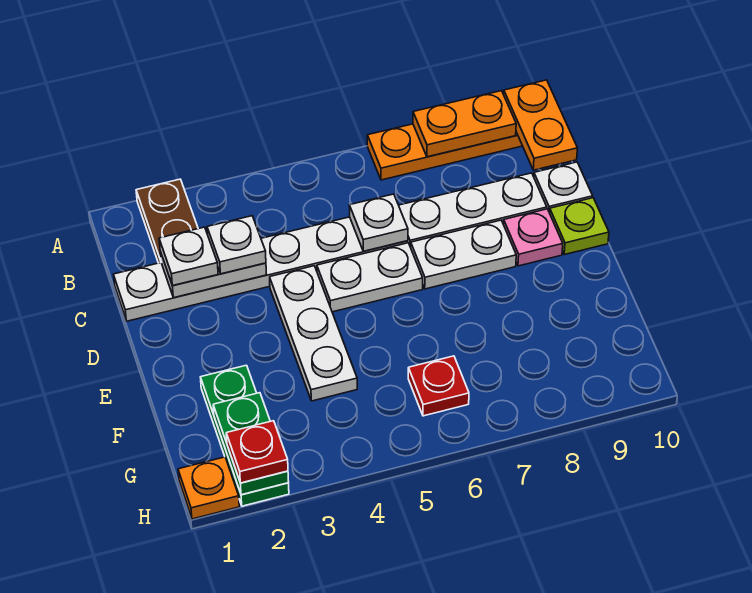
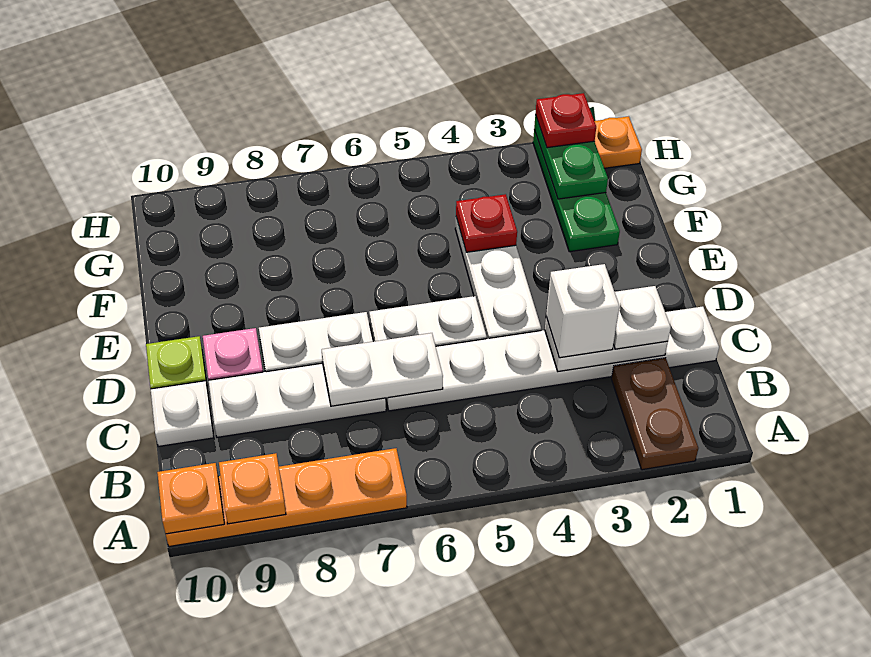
orange plate A8:A9 level 2 -> orange plate A9 level 2
orange plate A10:B10 level 2 -> orange plate A10 level 2
white plate C3 level 3 -> white brick C3 level 3
white plate C6 level 2 -> white plate C6:C7 level 2
red plate G6 level 1 -> red plate F4 level 2

